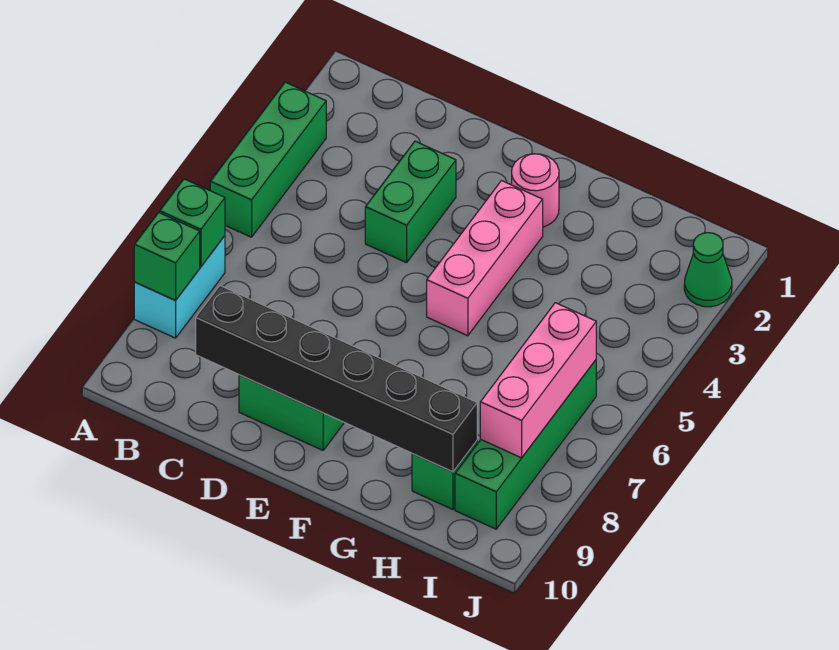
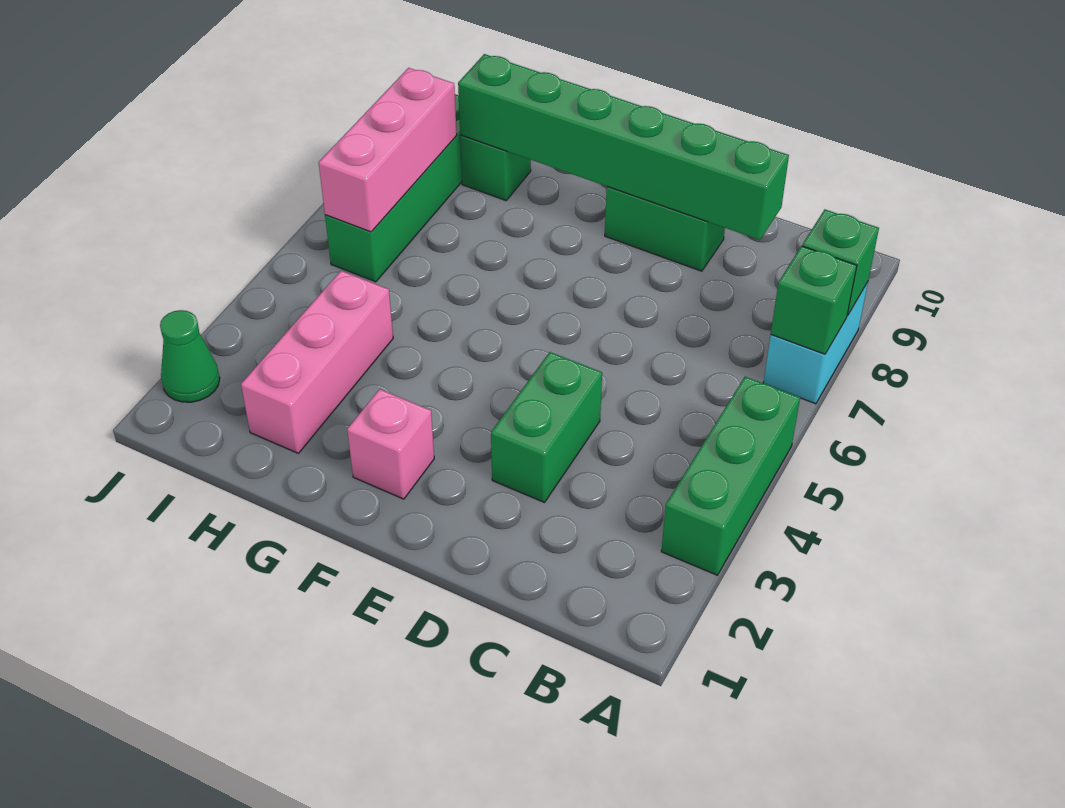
black brick C9:H9 level 2 -> green brick C9:H9 level 2
pink round brick F2 level 1 -> pink brick F2 level 1
pink brick F3:F5 level 1 -> pink brick H2:H4 level 1

